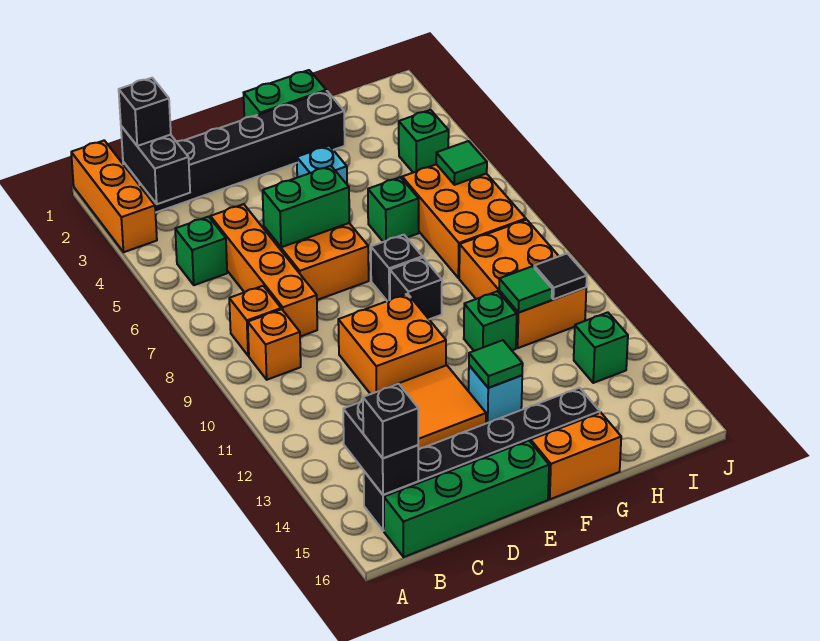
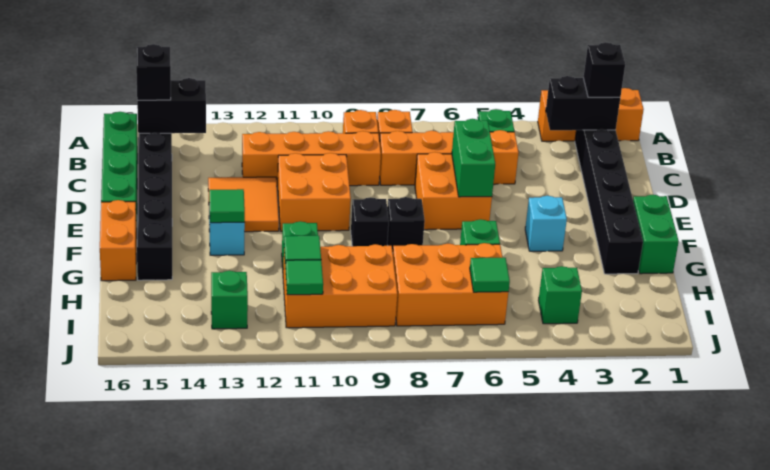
none -> orange brick C9:C12 level 1
black tile I11 level 2 -> green tile I11 level 2

